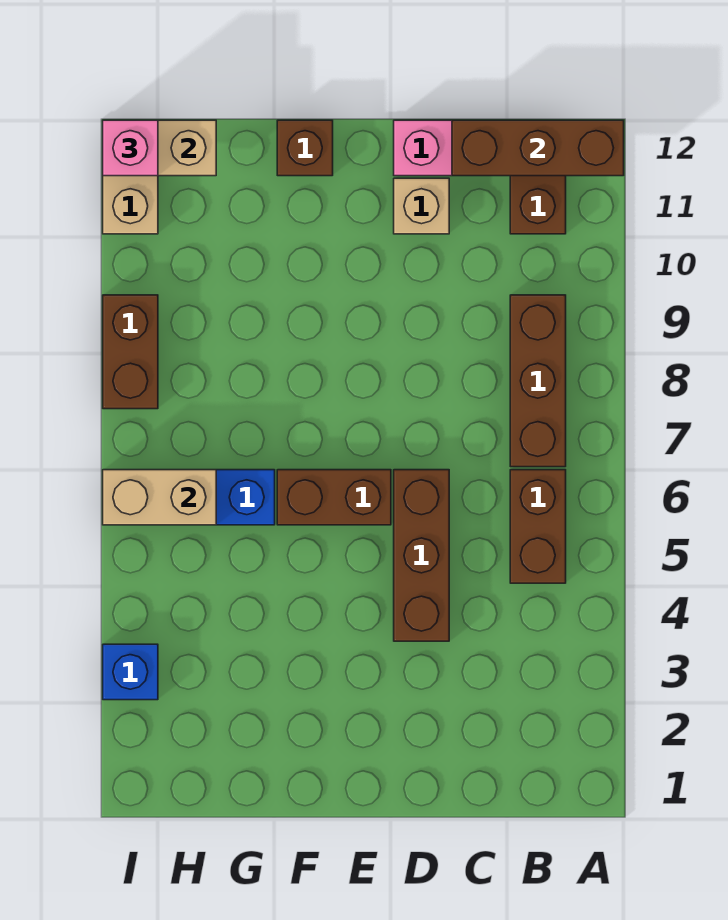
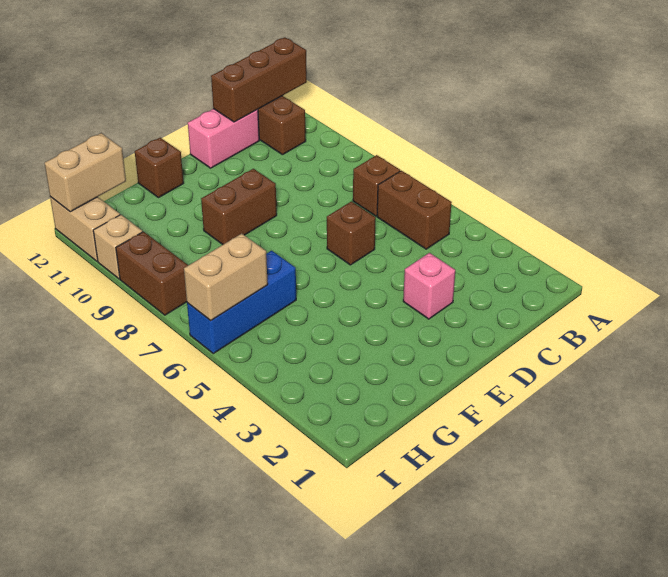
brown brick B7:B9 level 1 -> brown brick B7 level 1
brown brick D4:D6 level 1 -> brown brick D6 level 1
tan brick D11 level 1 -> tan brick I10 level 1
brown brick E6:F6 level 1 -> brown brick E9:F9 level 1
blue brick I3 level 1 -> none
pink brick I12 level 3 -> pink brick D3 level 1

